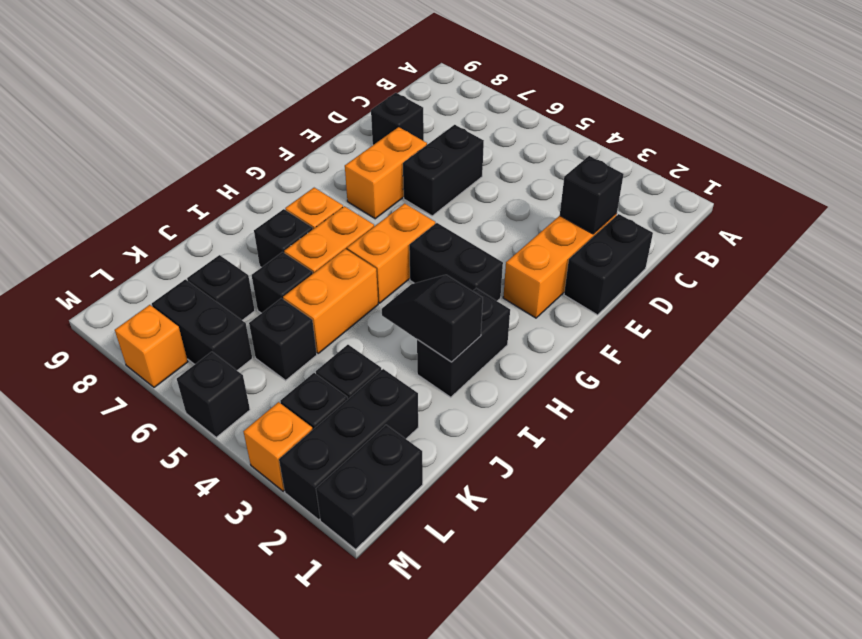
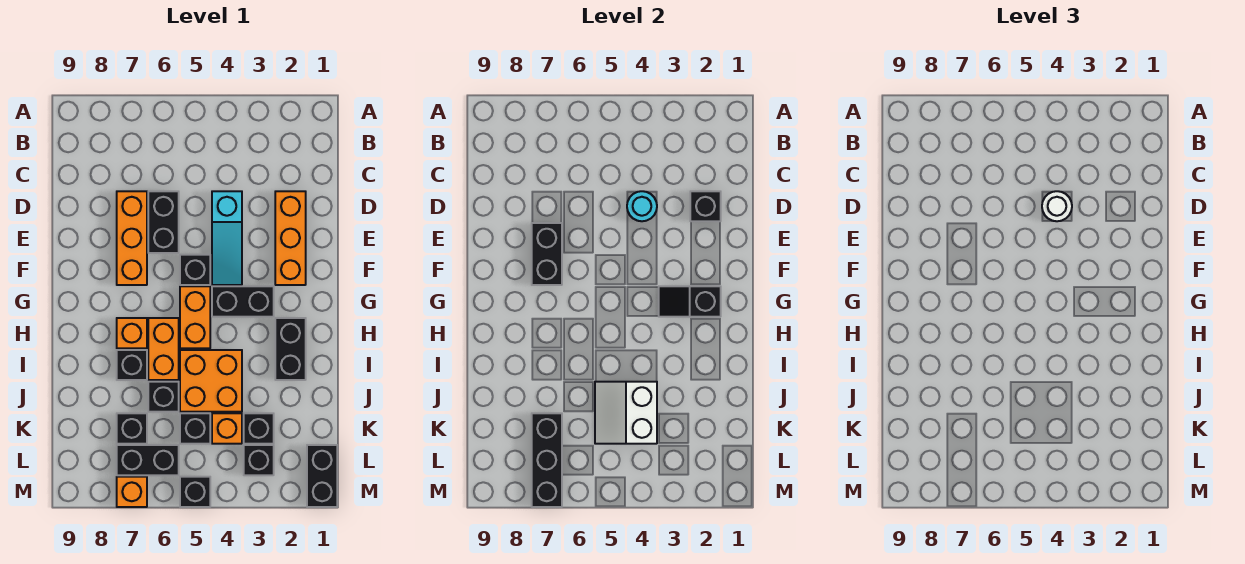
black brick D1:E1 level 1 -> black brick E7:F7 level 2
none -> cyan slope D4:F4 level 1 top D
none -> cyan round brick D4 level 2
none -> white round brick D4 level 3
black brick D8 level 1 -> black brick F5 level 1
orange brick E7:F7 level 1 -> orange brick D7:F7 level 1
black slope I2:I3 level 2 top 2 -> black slope G2:G3 level 2 top 2
orange brick I5:J5 level 1 -> orange brick I4:J5 level 1
none -> white slope J4:K5 level 2 top 4
black brick K2:M2 level 1 -> black brick K7:M7 level 2
orange brick M3 level 1 -> orange brick K4 level 1

